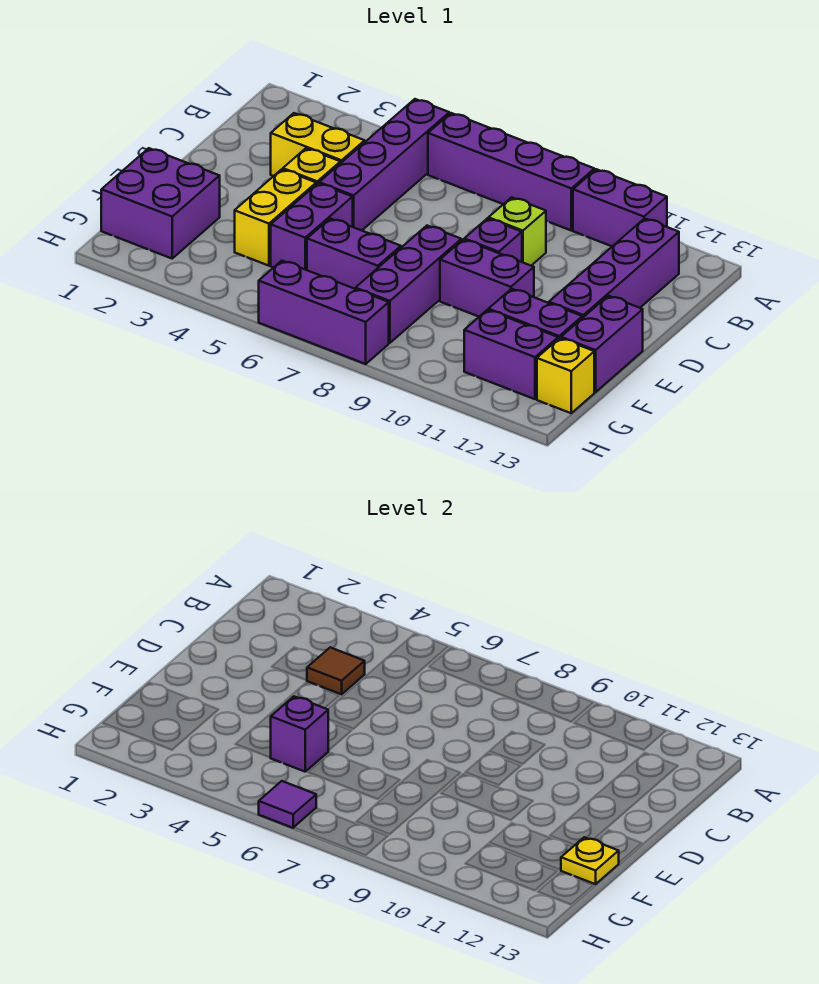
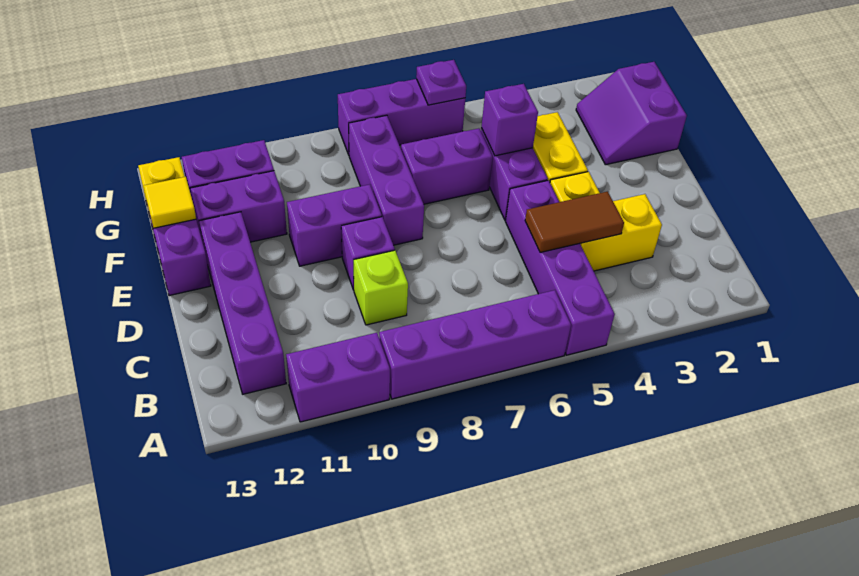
brown tile C4 level 2 -> brown tile C4:C5 level 2
purple brick F1:G2 level 1 -> purple slope F1:G2 level 1 top 1
yellow plate F13 level 2 -> yellow tile F13 level 2
purple tile H6 level 2 -> purple plate H6 level 2

